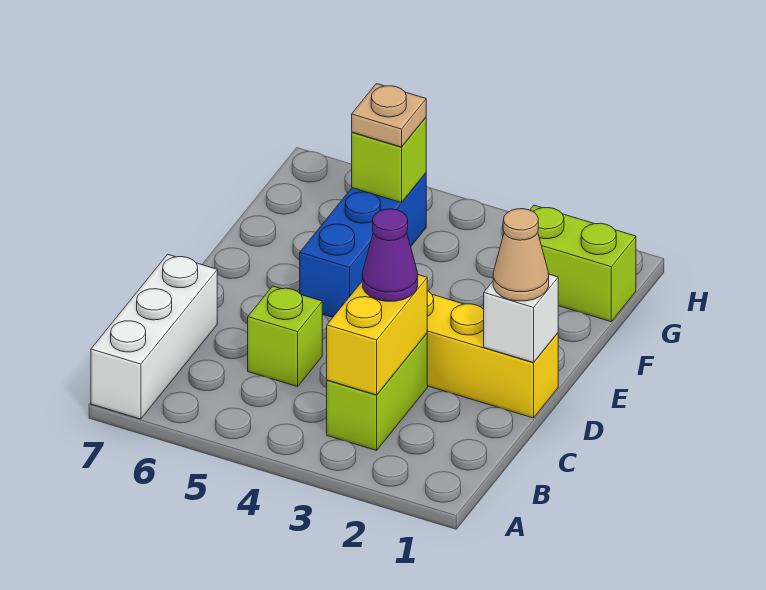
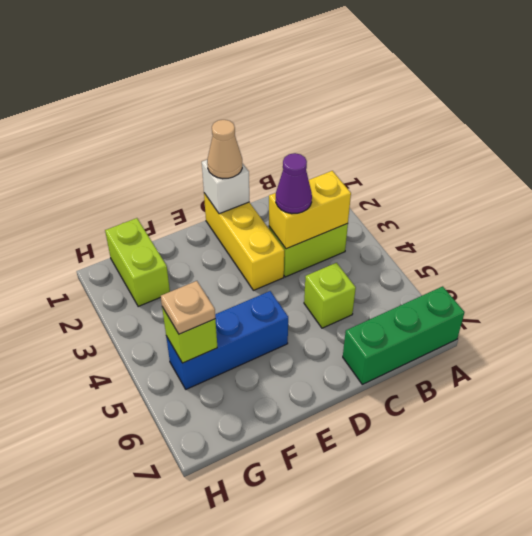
white brick A7:C7 level 1 -> green brick A7:C7 level 1

